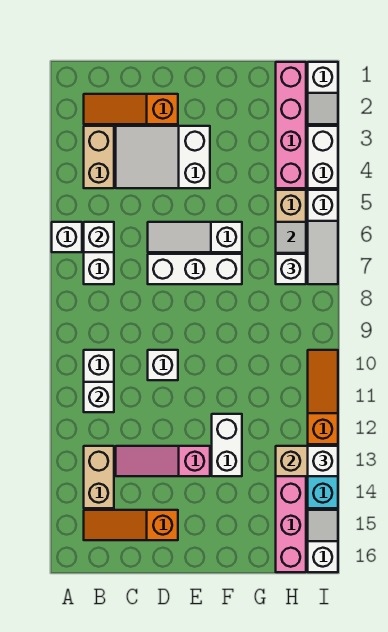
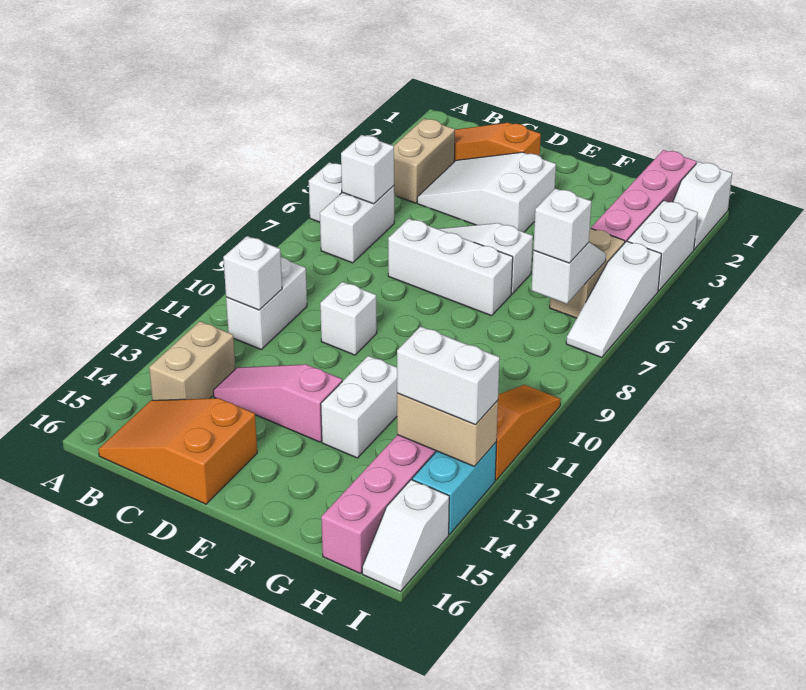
orange slope B15:D15 level 1 top D -> orange slope B15:D16 level 1 top D
white brick I13 level 3 -> white brick H13:I13 level 3
white slope I15:I16 level 1 top 16 -> white slope I15:I16 level 1 top 15

